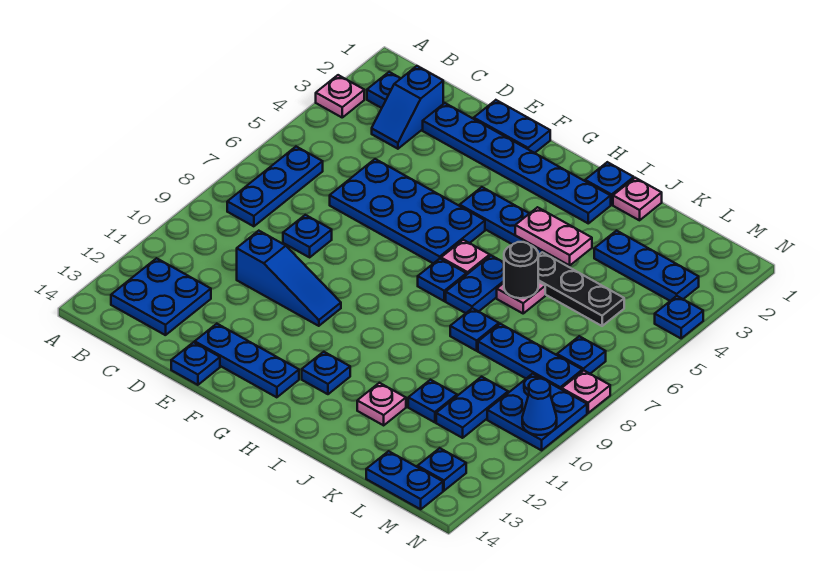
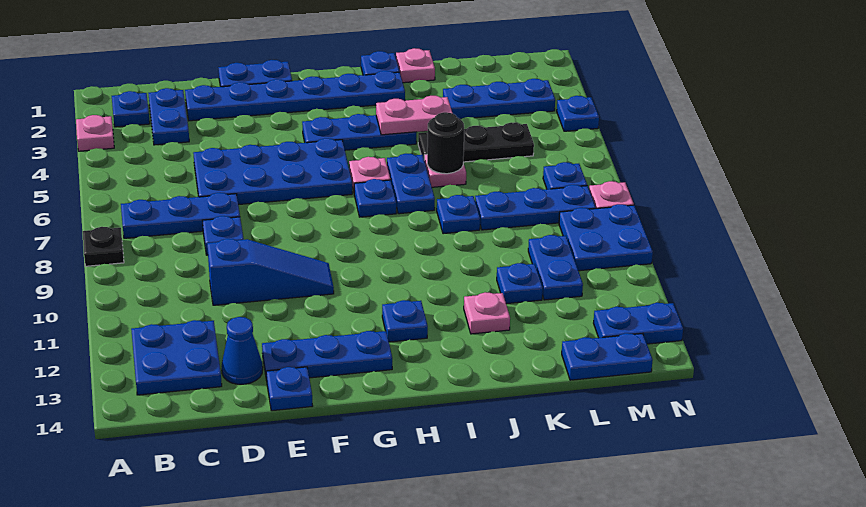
none -> black plate A8 level 1
blue plate B6:B8 level 1 -> blue plate B7:D7 level 1
blue slope C2:C3 level 1 top 2 -> blue plate C2:C3 level 1
blue plate M13 level 1 -> blue plate M13:N13 level 1
blue cone N10 level 2 -> blue cone D13 level 1

